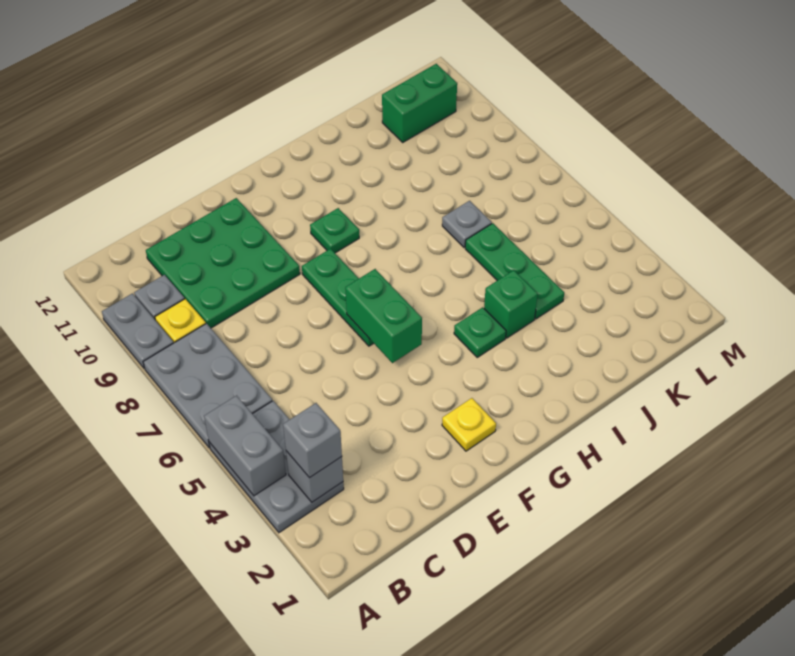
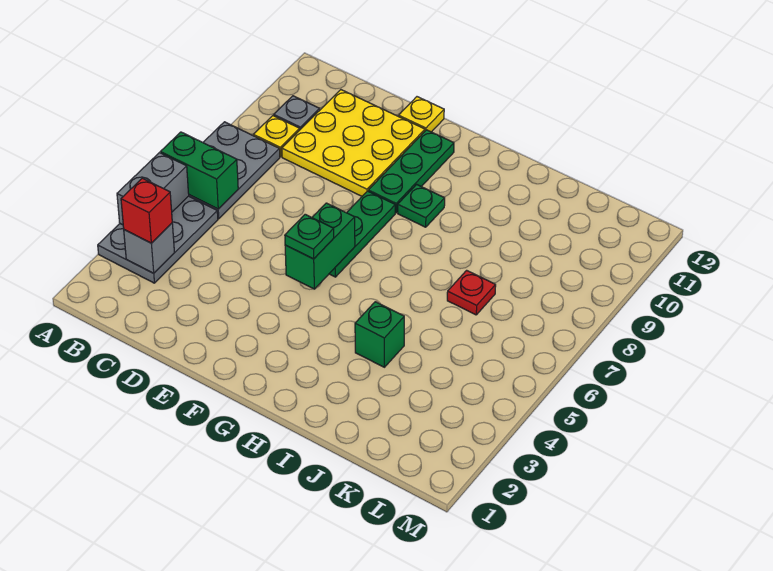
grey plate A9:A10 level 1 -> none
grey brick B3 level 3 -> red brick B3 level 3
green plate C9:E11 level 1 -> yellow plate C9:E11 level 1
yellow plate F2 level 1 -> yellow plate E12 level 1
green plate H4 level 1 -> green plate F5 level 3
green plate J4:J6 level 1 -> green plate F9:F11 level 1
grey plate J7 level 1 -> red plate J7 level 1
green brick K11:L11 level 1 -> green brick A6:B6 level 2

